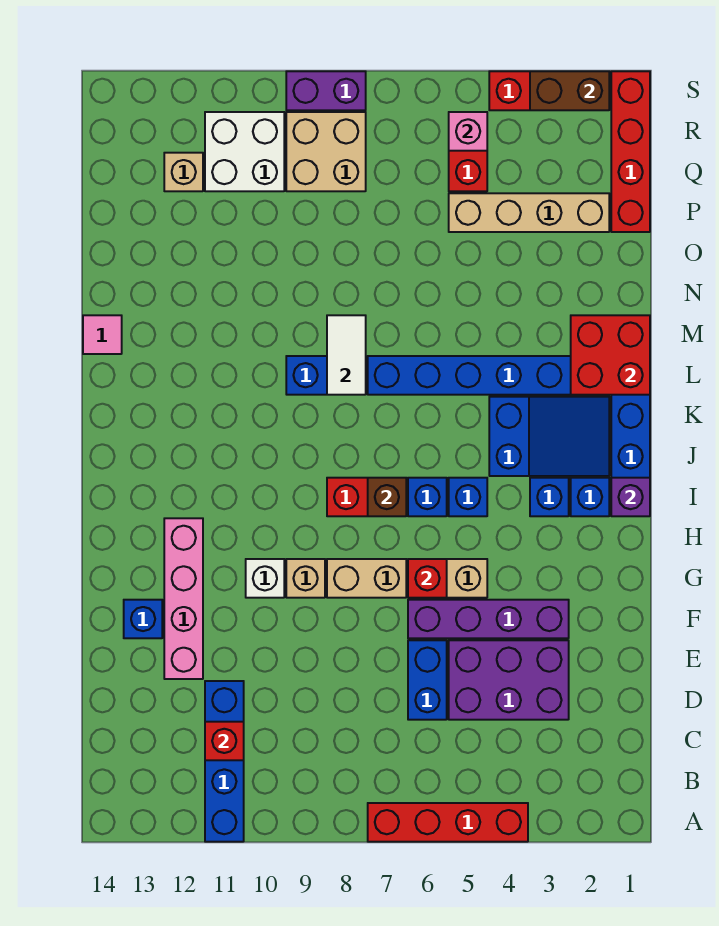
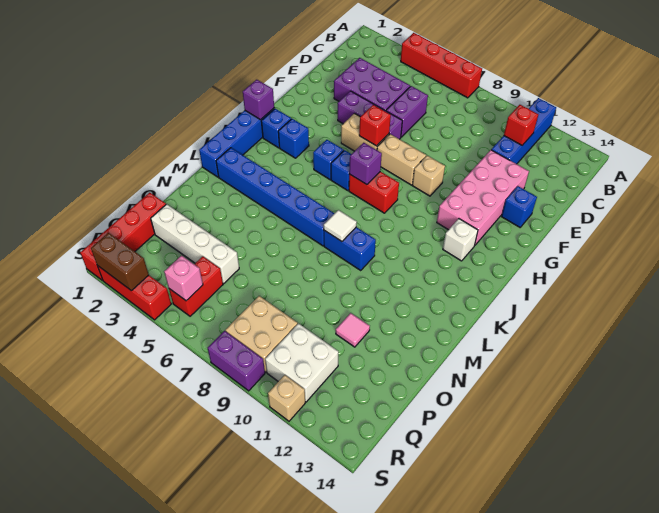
blue brick D6:E6 level 1 -> purple brick D6:E6 level 1
pink brick E12:H12 level 1 -> pink brick E11:H12 level 1
purple brick F3:F6 level 1 -> purple brick F4:F6 level 1
white brick G10 level 1 -> white brick I12 level 1
brown brick I7 level 2 -> purple brick I7 level 2
blue slope J2:K4 level 1 top 4 -> none
red brick L1:M2 level 2 -> none
white tile L8:M8 level 2 -> white tile L8 level 2
pink tile M14 level 1 -> pink tile O11 level 1
tan brick P2:P5 level 1 -> white brick P2:P5 level 1
tan brick Q12 level 1 -> tan brick S11 level 1

